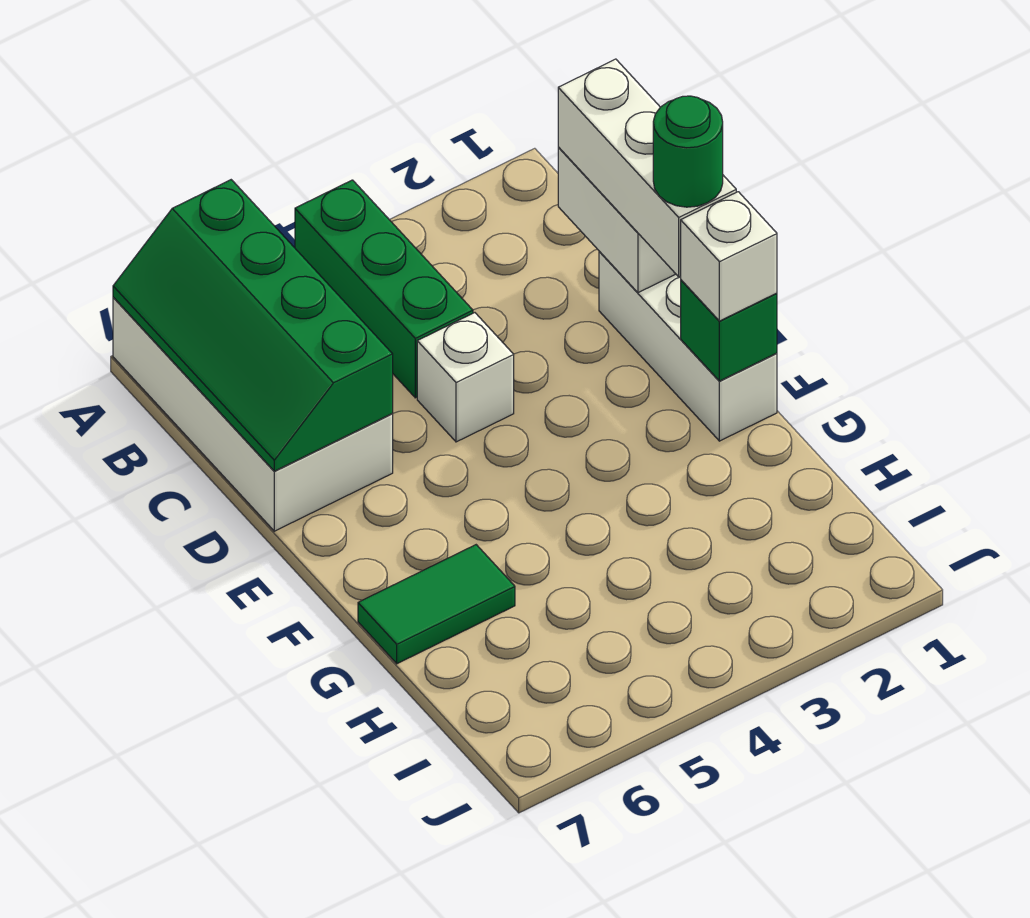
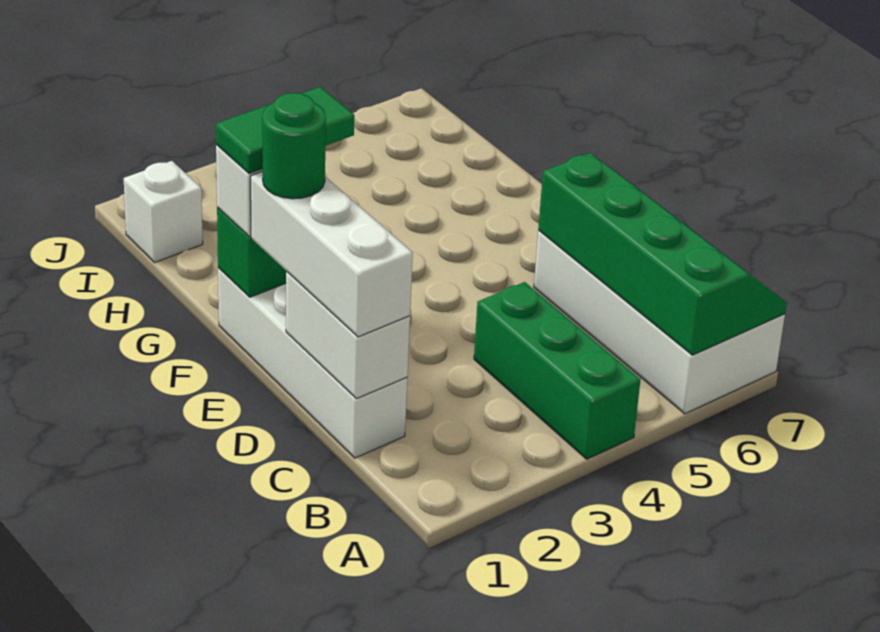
white brick D1:F1 level 1 -> white brick C1:F1 level 1
white brick D4 level 1 -> white brick I1 level 1
green tile G6:G7 level 1 -> green tile F1:F2 level 4

